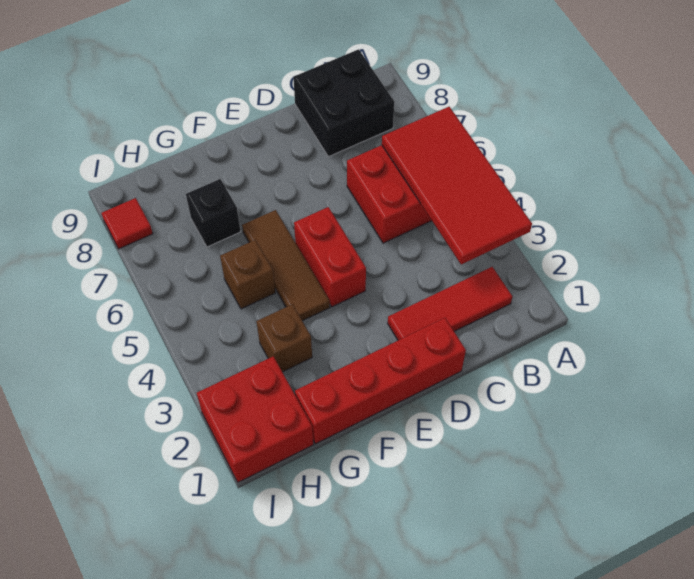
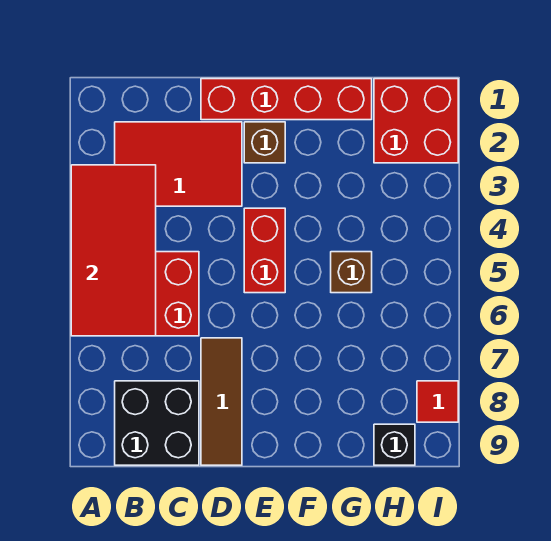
red tile B2:D2 level 1 -> red tile B2:D3 level 1
brown tile F4:F6 level 1 -> brown tile D7:D9 level 1
brown brick G3 level 1 -> brown brick E2 level 1
black brick G7 level 1 -> black brick H9 level 1

